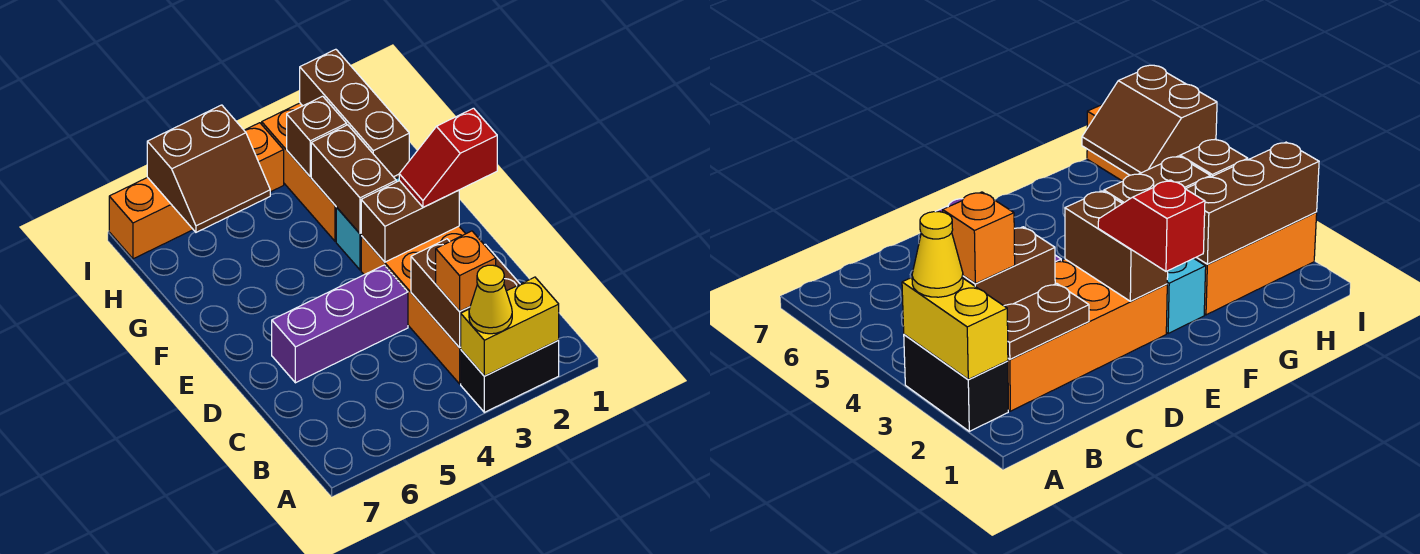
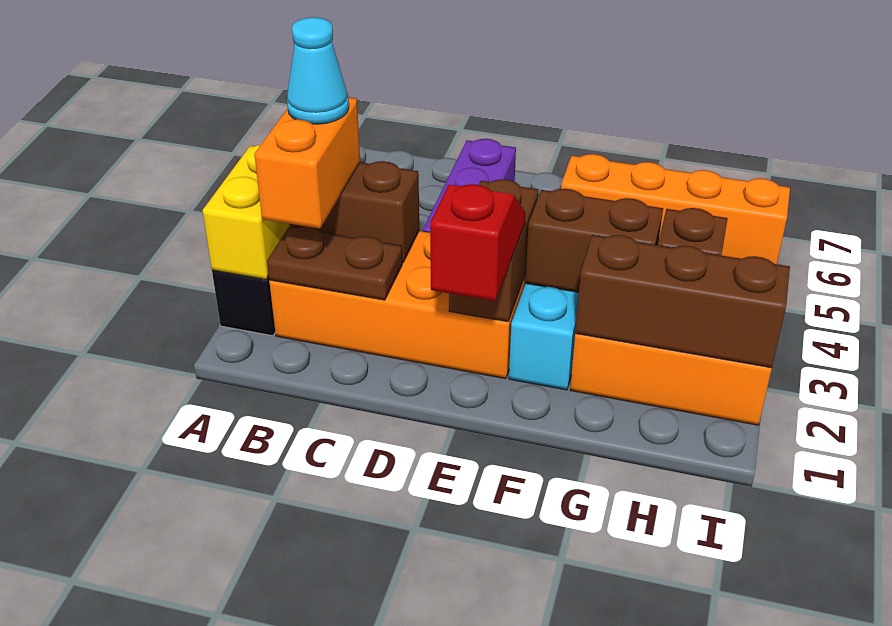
yellow cone A3 level 3 -> none
orange brick B3 level 3 -> orange brick B2:B3 level 3
none -> cyan cone B3 level 4
brown slope H5:I6 level 2 top I -> none
orange brick I4:I7 level 1 -> orange brick F6:I6 level 1

